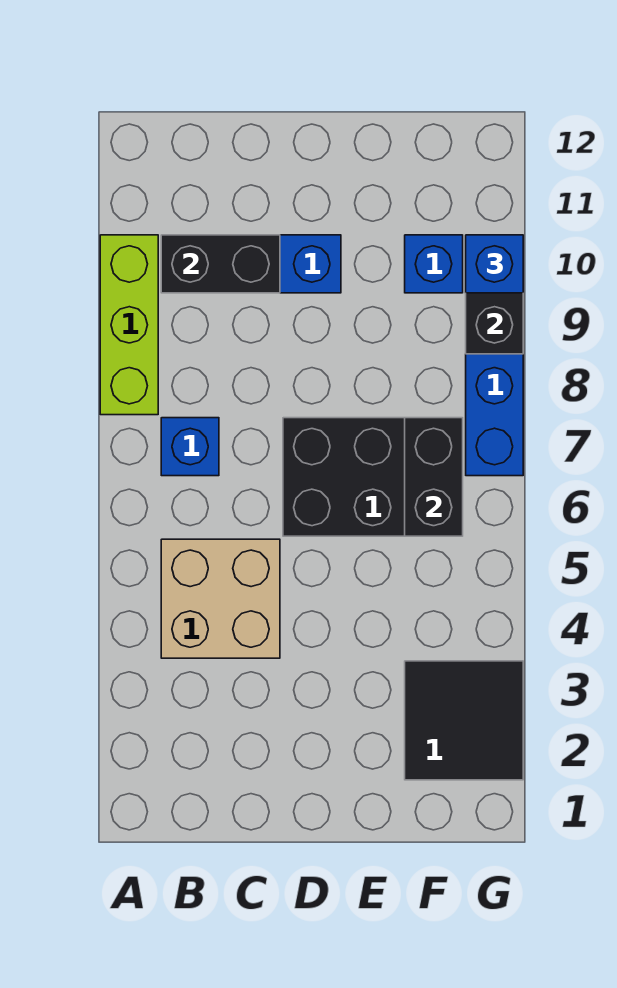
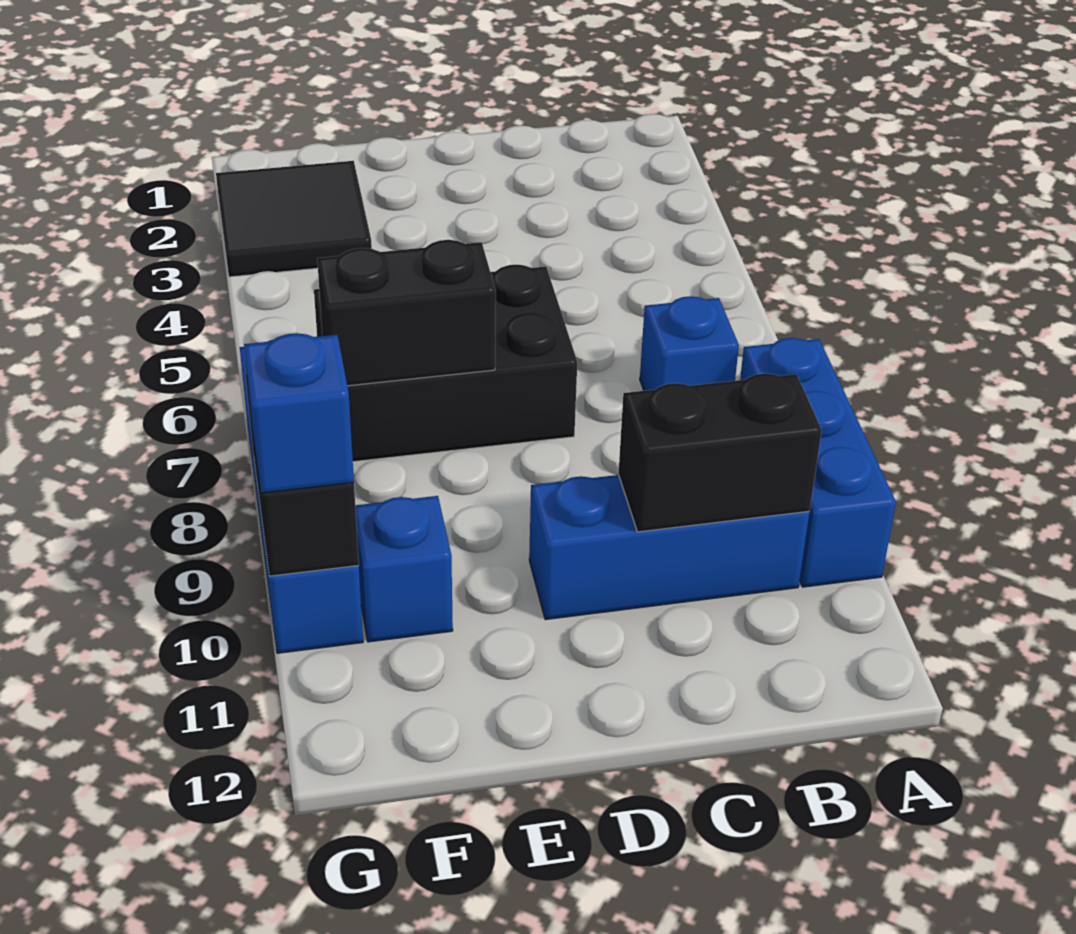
lime brick A8:A10 level 1 -> blue brick A8:A10 level 1
tan brick B4:C5 level 1 -> none
black brick F6:F7 level 2 -> black brick E7:F7 level 2

